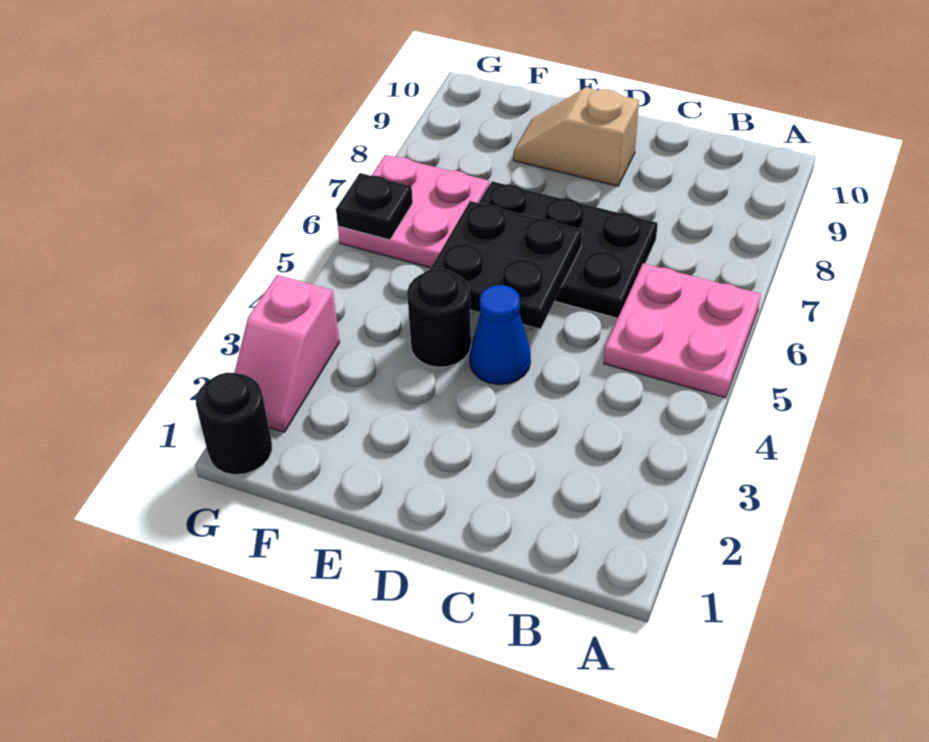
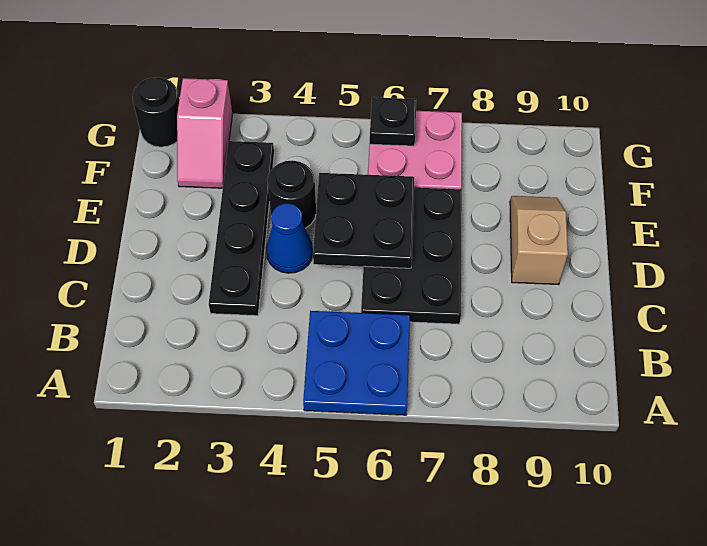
pink plate A5:B6 level 1 -> blue plate A5:B6 level 1
none -> black plate C3:F3 level 1
pink slope G2:G3 level 1 top 3 -> pink slope F2:G2 level 1 top G

